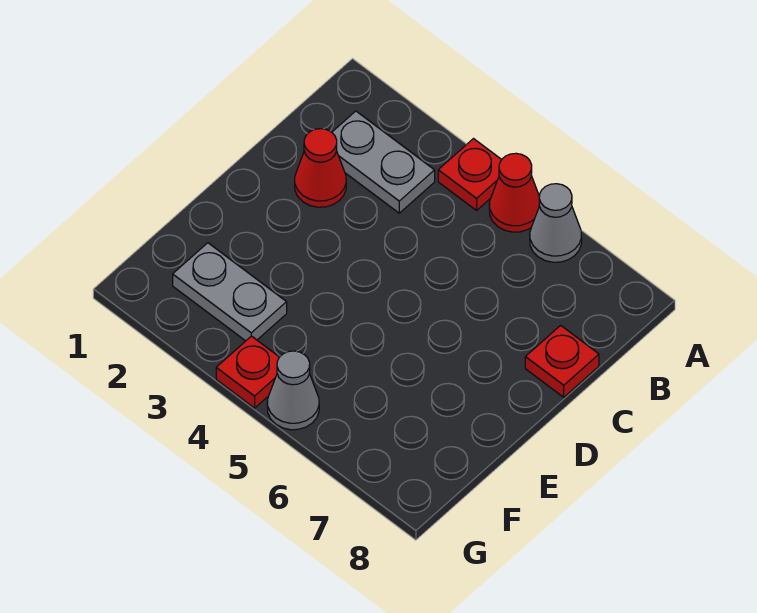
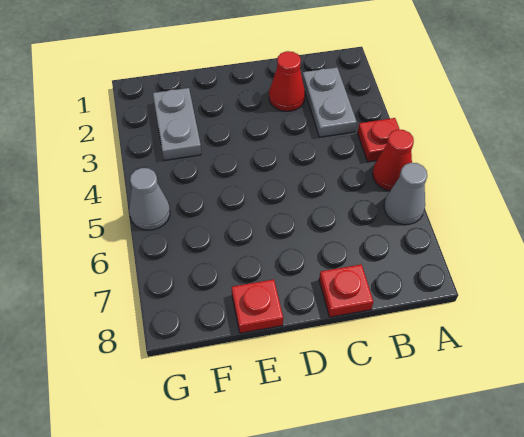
red plate G4 level 1 -> red plate E8 level 1

